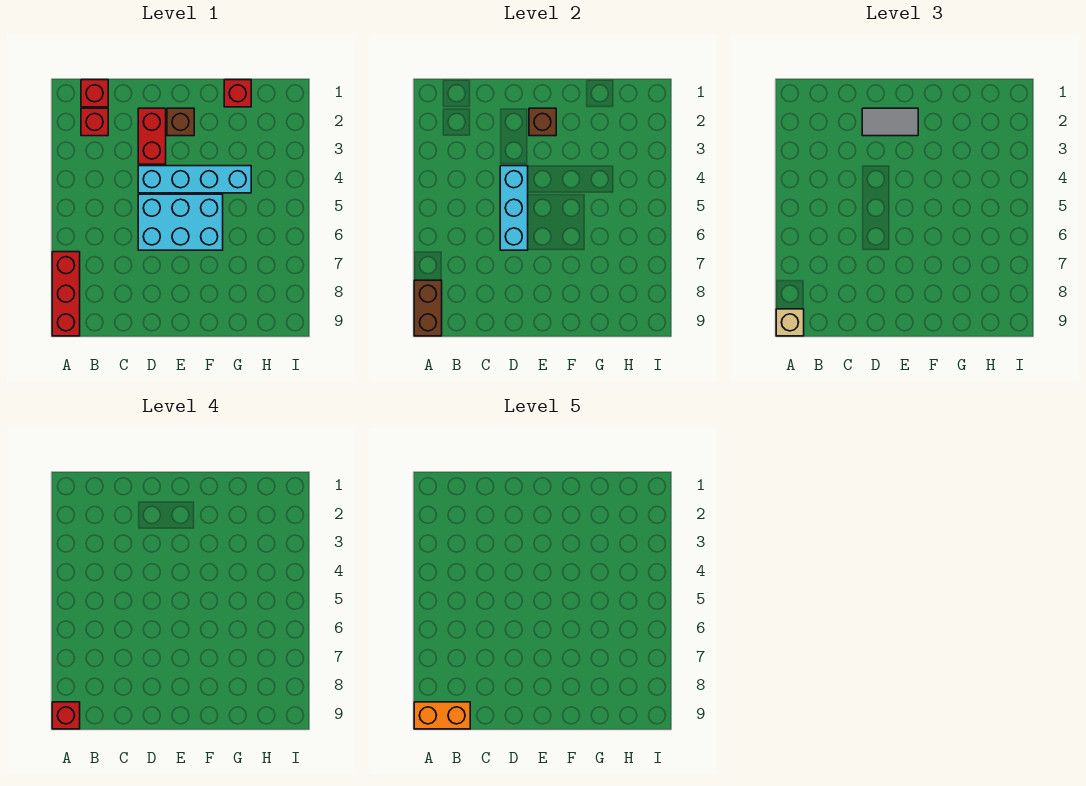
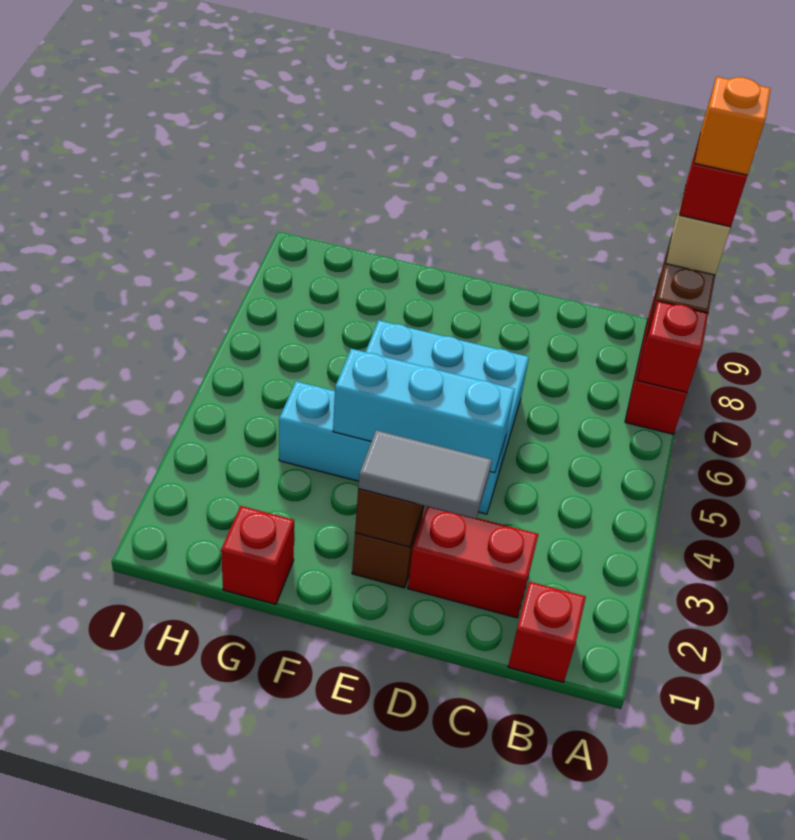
orange brick A9:B9 level 5 -> orange brick A9 level 5
red brick B2 level 1 -> red brick A7 level 2
red brick D2:D3 level 1 -> red brick C2:D2 level 1
cyan brick D4:D6 level 2 -> cyan brick D4:F4 level 2

